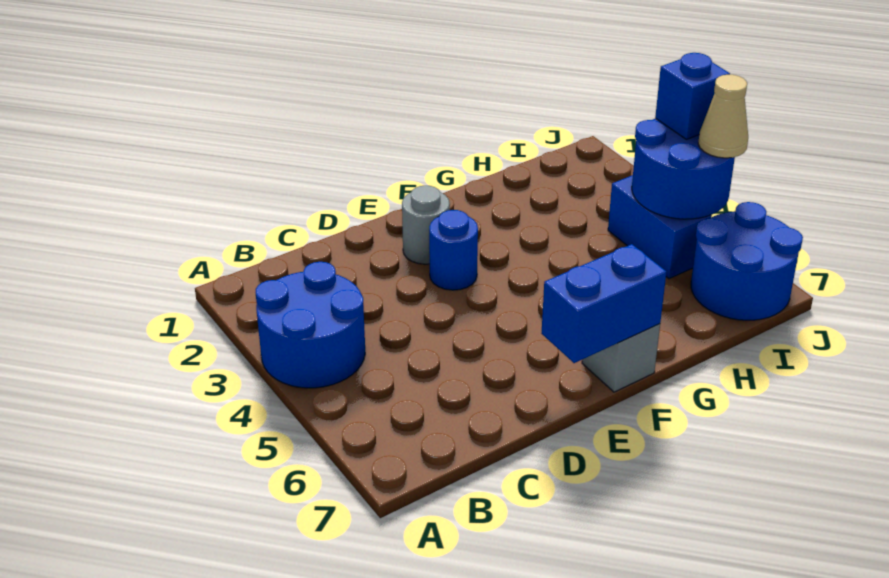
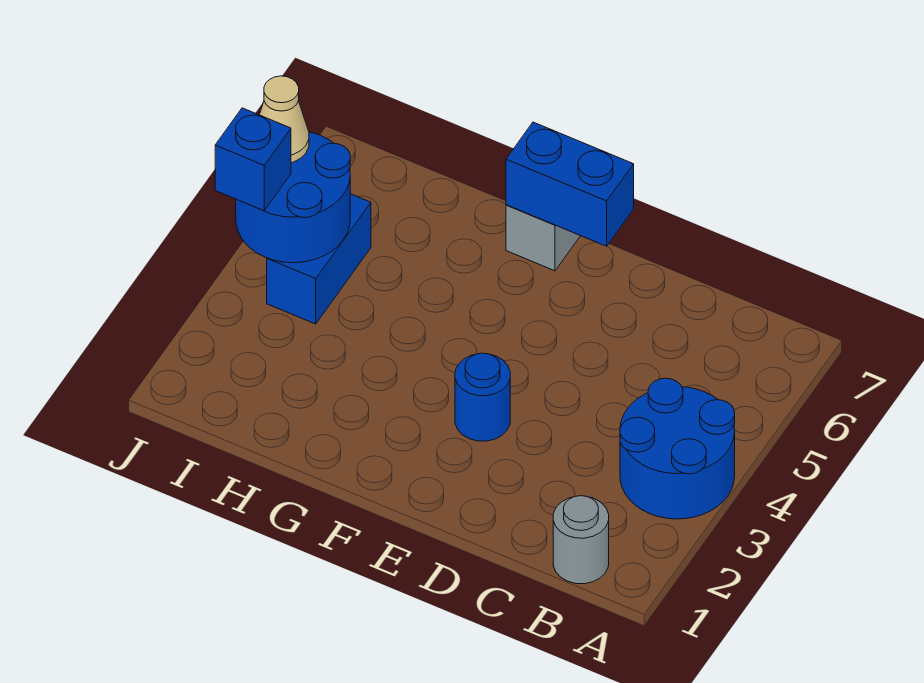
grey round brick E2 level 1 -> grey round brick B1 level 1
blue round brick I6:J7 level 1 -> none

